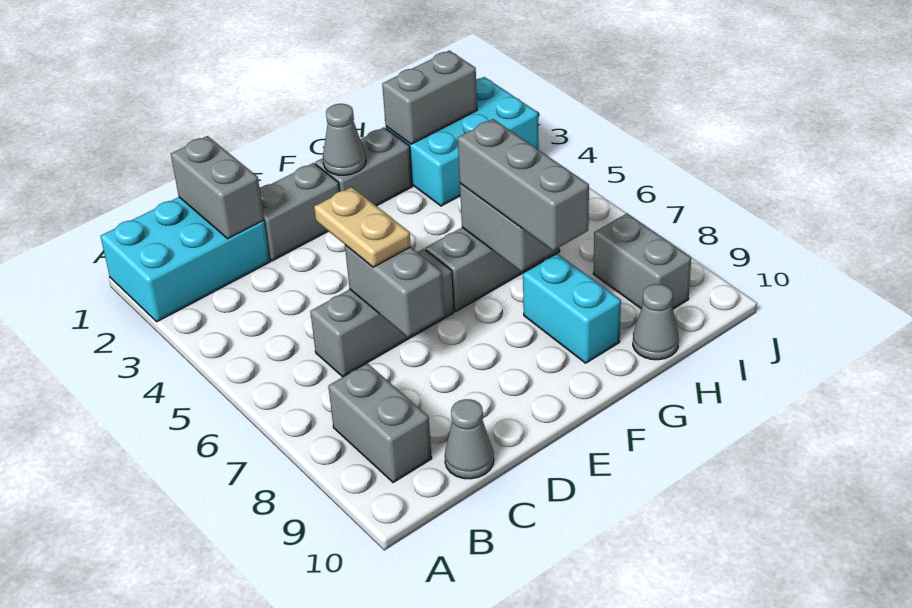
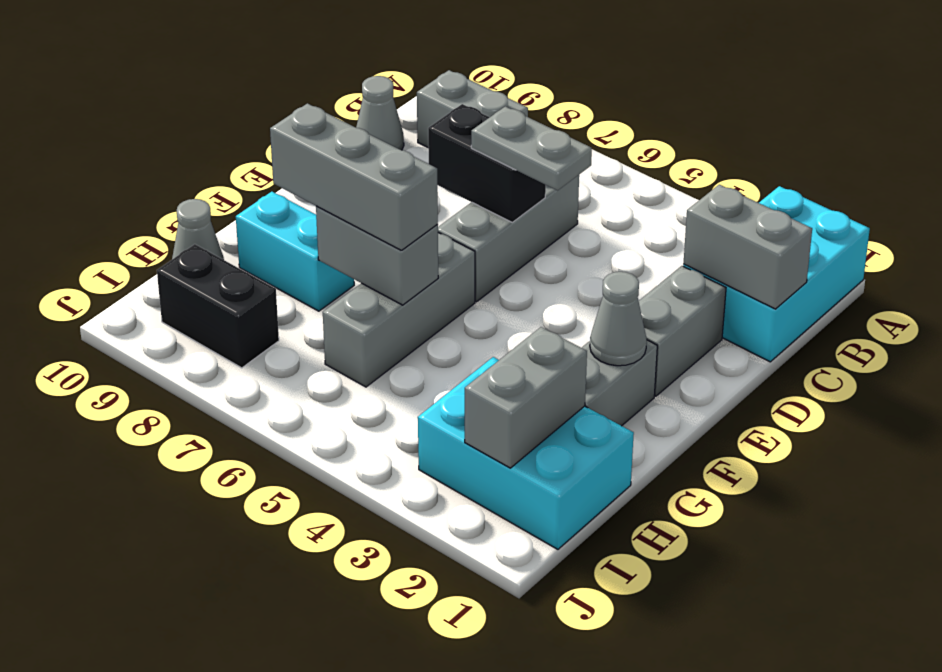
tan plate D5:D6 level 3 -> grey plate D5:D6 level 3
grey brick D6:D7 level 2 -> black brick D6:D7 level 2
cyan brick H2:J3 level 1 -> cyan brick H1:I3 level 1
grey brick I8:I9 level 1 -> black brick I8:I9 level 1

